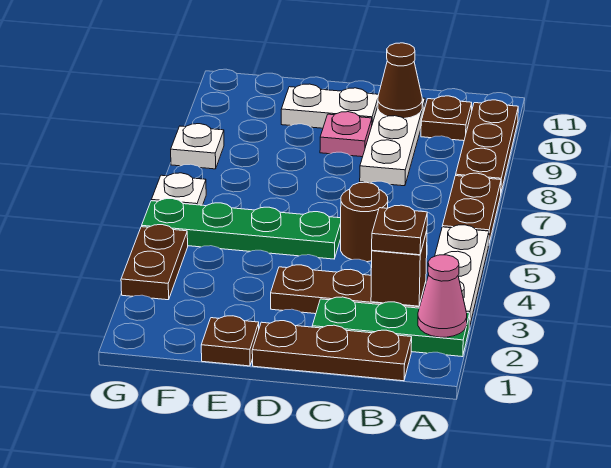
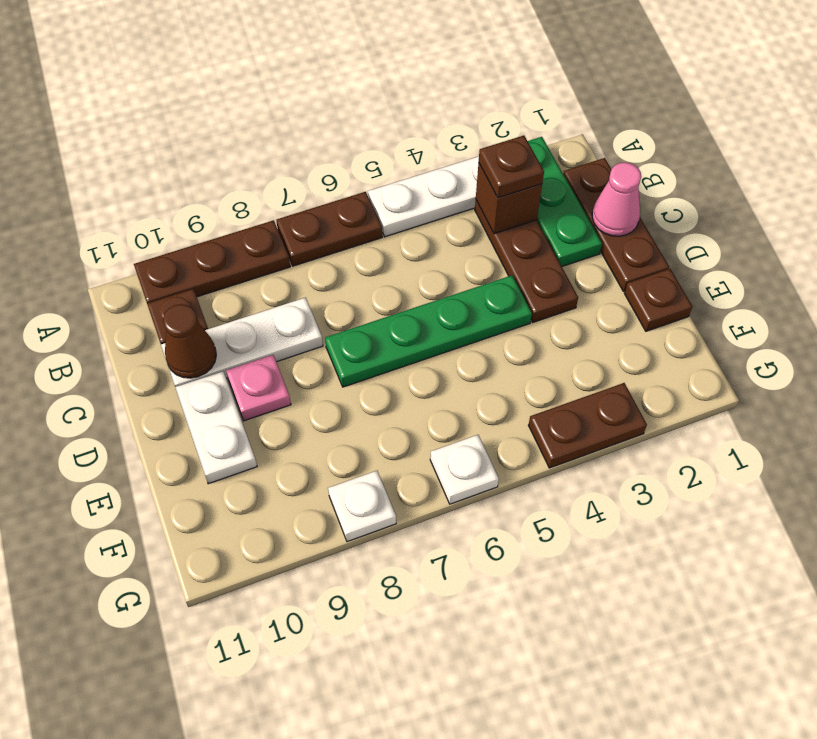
pink cone A2 level 2 -> pink cone C1 level 2
brown round brick C5 level 1 -> none
green plate D5:G5 level 1 -> green plate D4:D7 level 1

